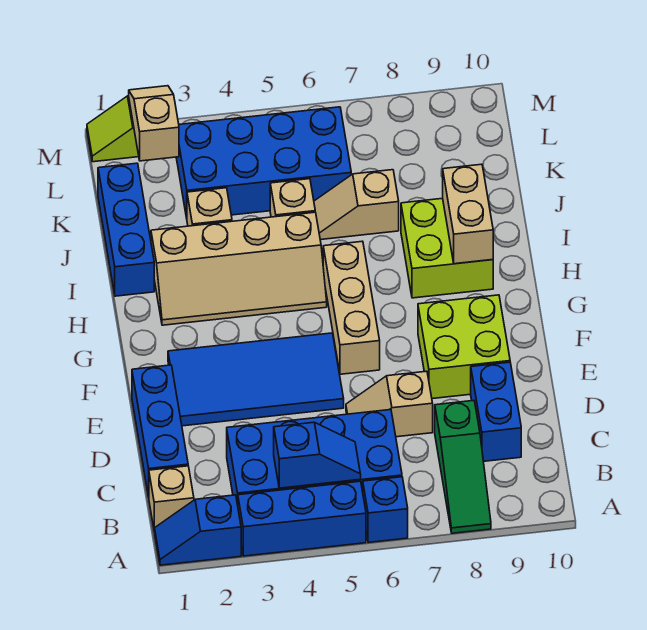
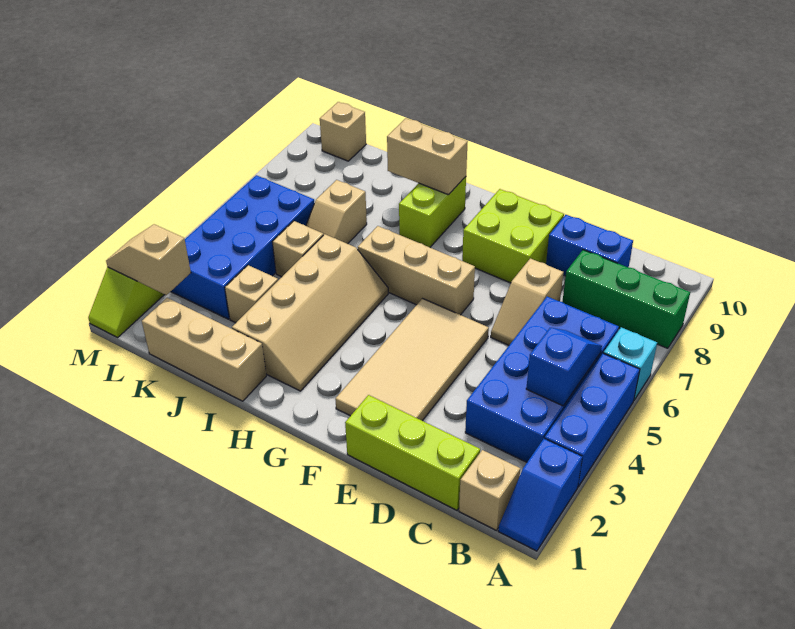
blue brick A6 level 1 -> cyan brick A6 level 1
green slope A8:C8 level 1 top C -> green brick A8:C8 level 1
blue brick C1:E1 level 1 -> lime brick C1:E1 level 1
blue tile E2:F5 level 1 -> tan tile E2:F5 level 1
lime brick H8:I9 level 1 -> lime brick H8:H9 level 1
blue brick I1:K1 level 1 -> tan brick I1:K1 level 1
none -> tan brick L10 level 1

